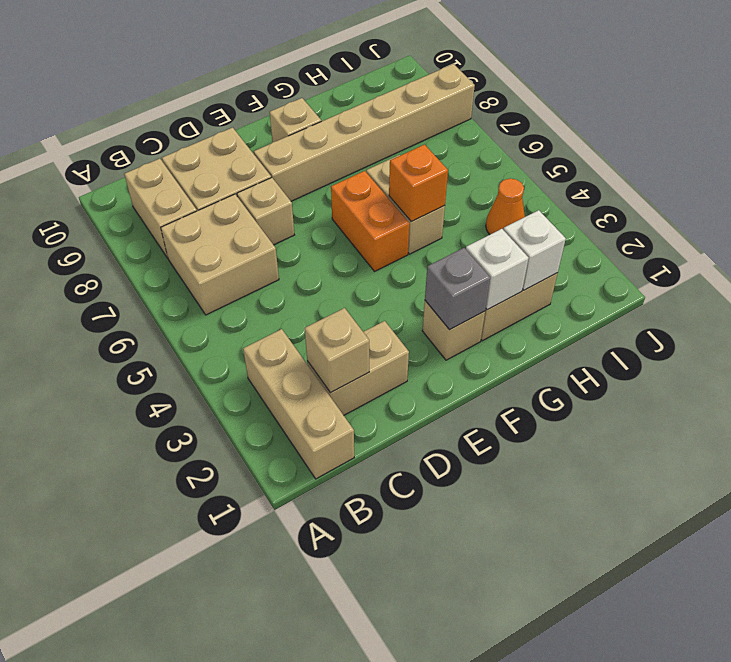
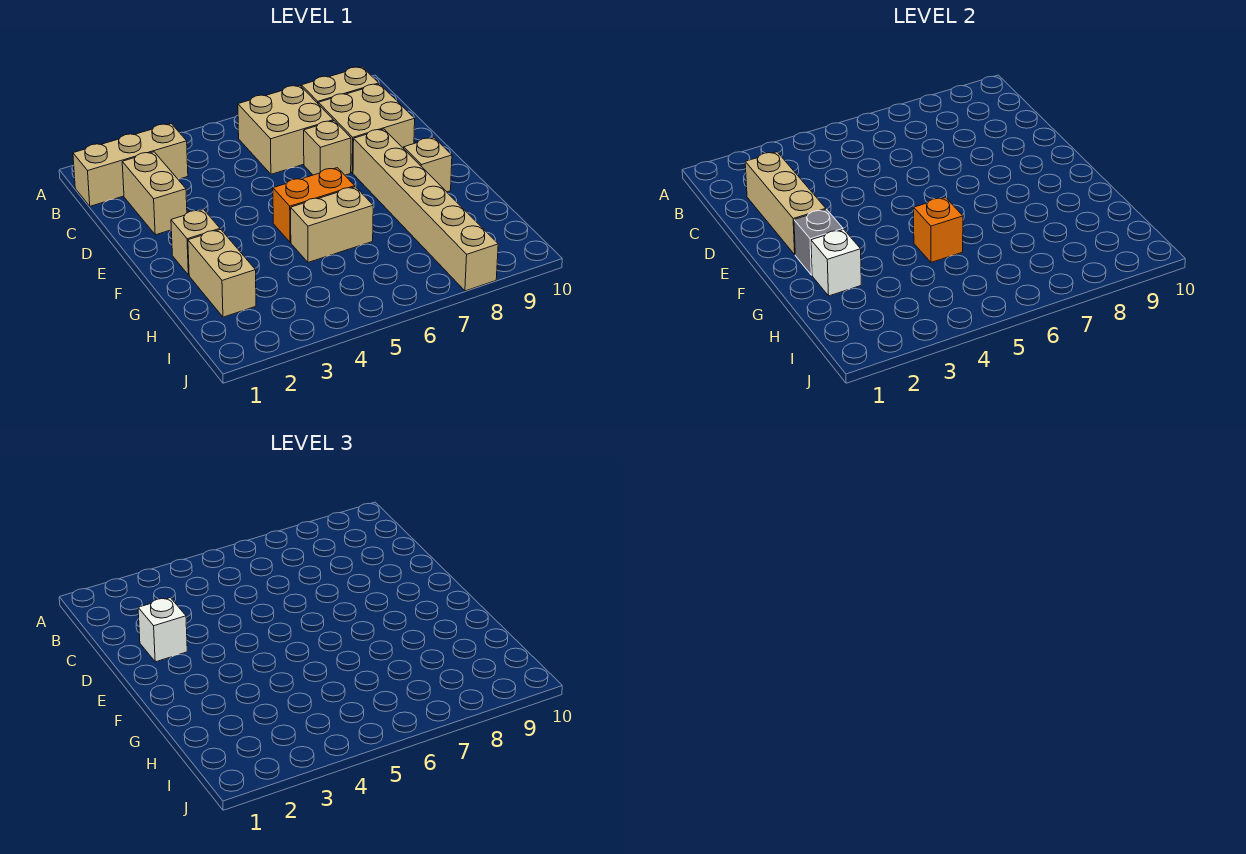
tan brick C2 level 2 -> tan brick C2:E2 level 2
white brick H2 level 2 -> white brick D2 level 3
orange cone I4 level 1 -> none

